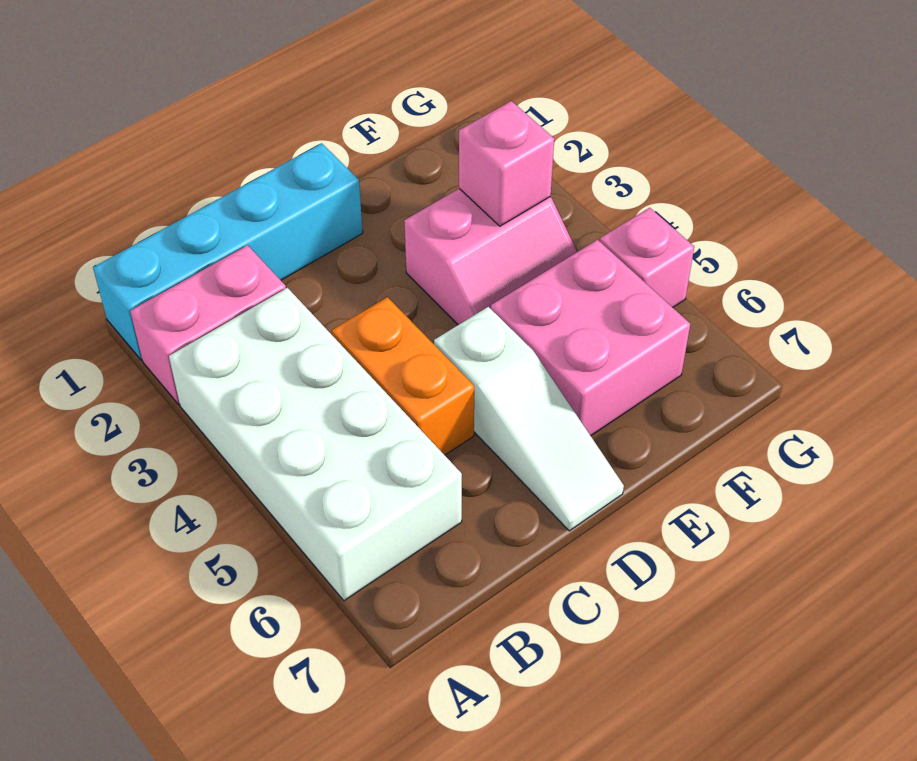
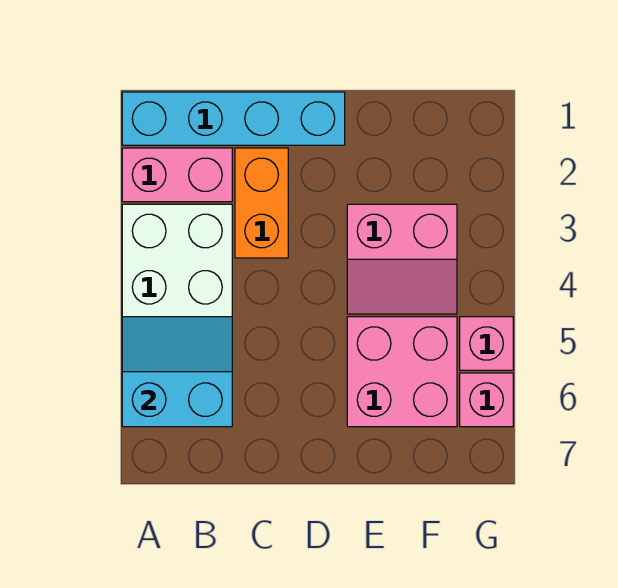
none -> cyan slope A5:B6 level 2 top 6
orange brick C4:C5 level 1 -> orange brick C2:C3 level 1
white slope D5:D7 level 1 top 5 -> none
pink brick F3 level 2 -> pink brick G6 level 1

